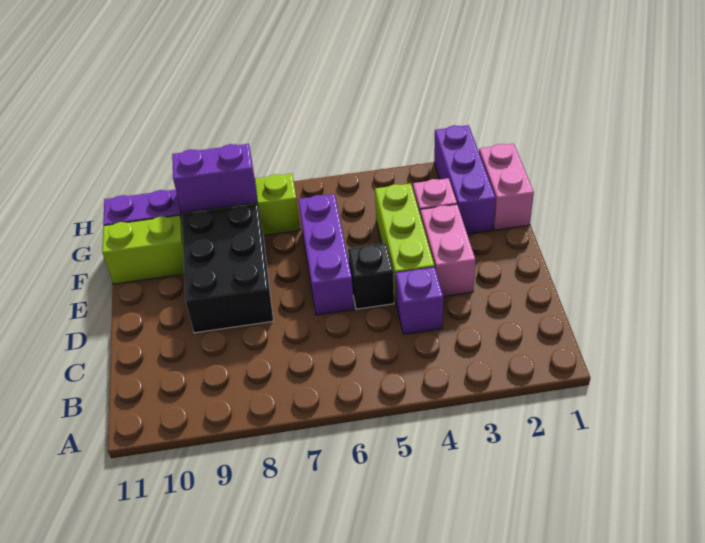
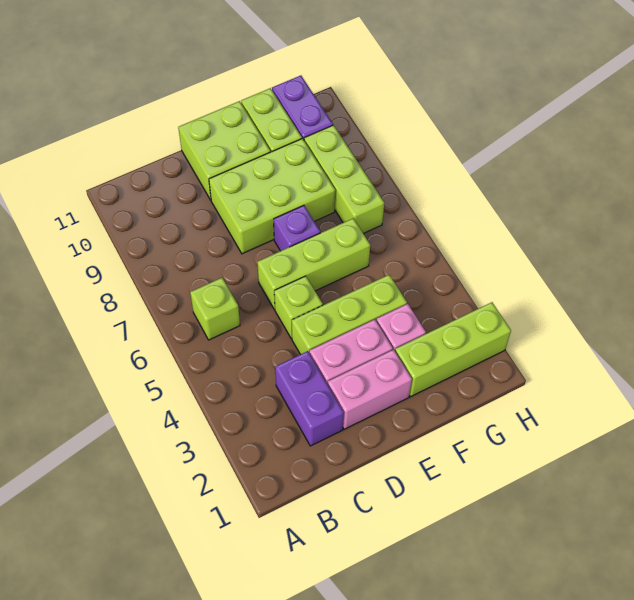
none -> lime brick B6 level 1
purple brick C4 level 1 -> purple brick E7 level 1
black brick D5 level 1 -> lime brick D5 level 1
purple brick D6:F6 level 1 -> lime brick D6:F6 level 1
black brick D8:F9 level 1 -> lime brick D8:F9 level 1
none -> lime brick D10:E11 level 1
pink brick F1:G1 level 1 -> pink brick D2:E2 level 1
purple brick F2:H2 level 1 -> lime brick F2:H2 level 1
purple brick G8:G9 level 2 -> purple brick C2:C3 level 1

